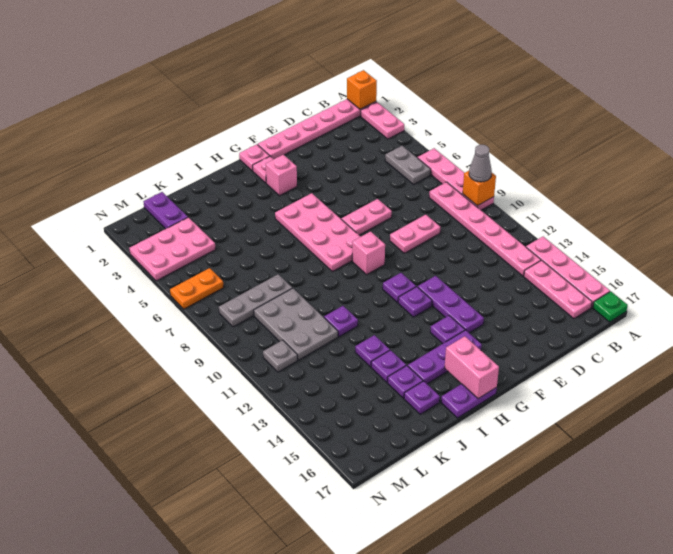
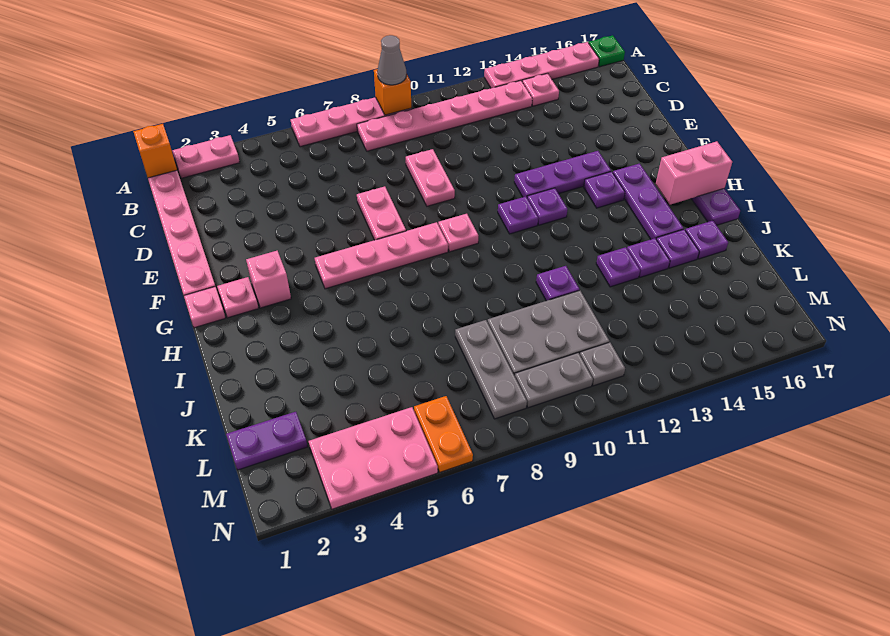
grey plate B5:B6 level 1 -> grey plate M9:M10 level 1
pink plate B14:B16 level 1 -> pink plate B14 level 1
pink plate G5:H8 level 1 -> pink plate G5:G8 level 1
pink brick G9 level 1 -> pink plate G9 level 1
pink plate L3:N4 level 1 -> pink plate M3:N5 level 1

